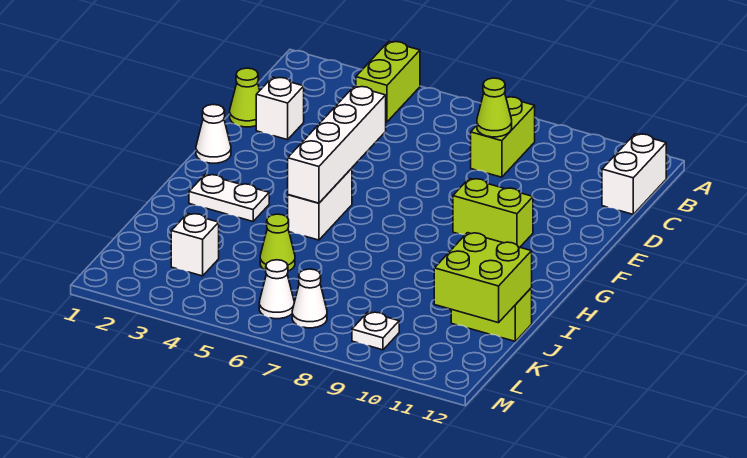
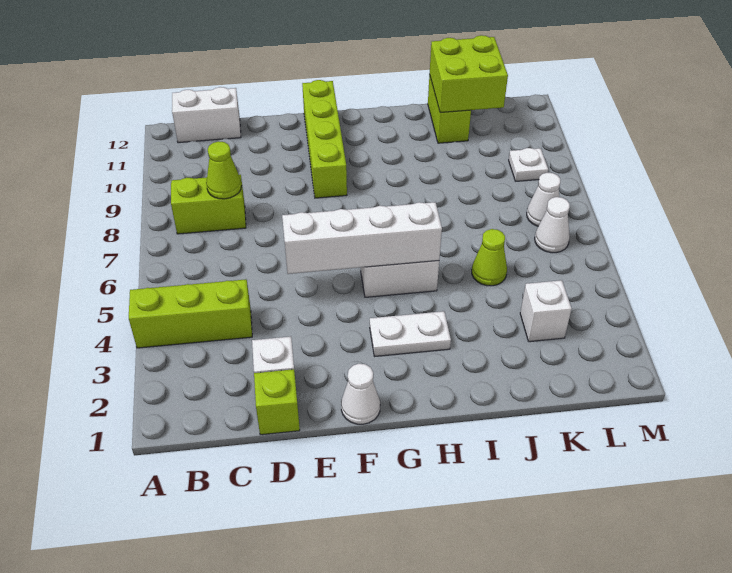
lime brick A4:B4 level 1 -> lime brick A4:C4 level 1
lime cone D1 level 1 -> lime brick D1 level 1
lime brick F9:F10 level 1 -> lime brick F9:F12 level 1
white plate H2:H3 level 1 -> white plate G3:H3 level 1

